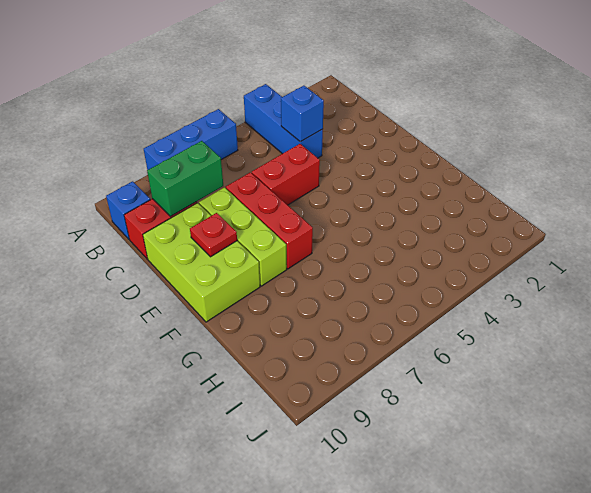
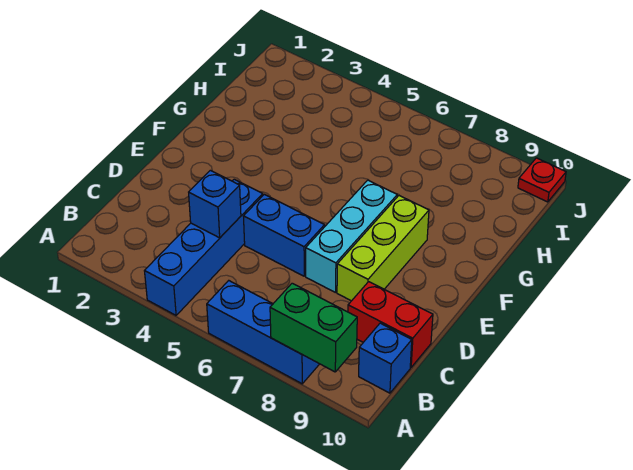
blue brick A4:C4 level 1 -> blue brick A4:D4 level 1
green brick C8:C9 level 2 -> green brick A8:A9 level 2
red brick D5:D6 level 1 -> blue brick D5:D6 level 1
red brick D7:F7 level 1 -> cyan brick D7:F7 level 1
lime brick D9:F10 level 1 -> none
red plate E9 level 2 -> red plate J10 level 1

